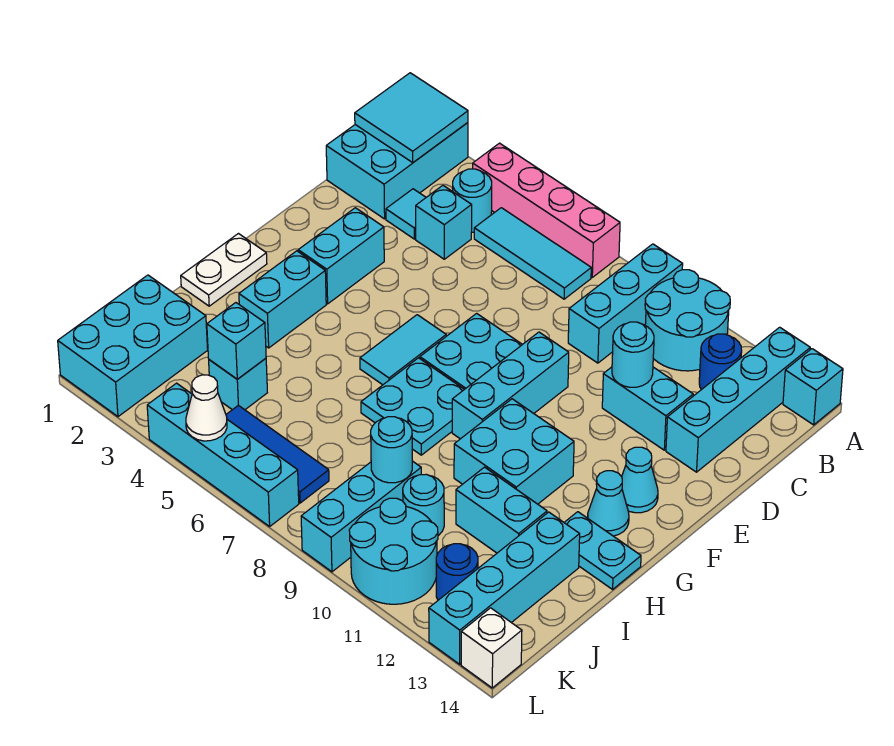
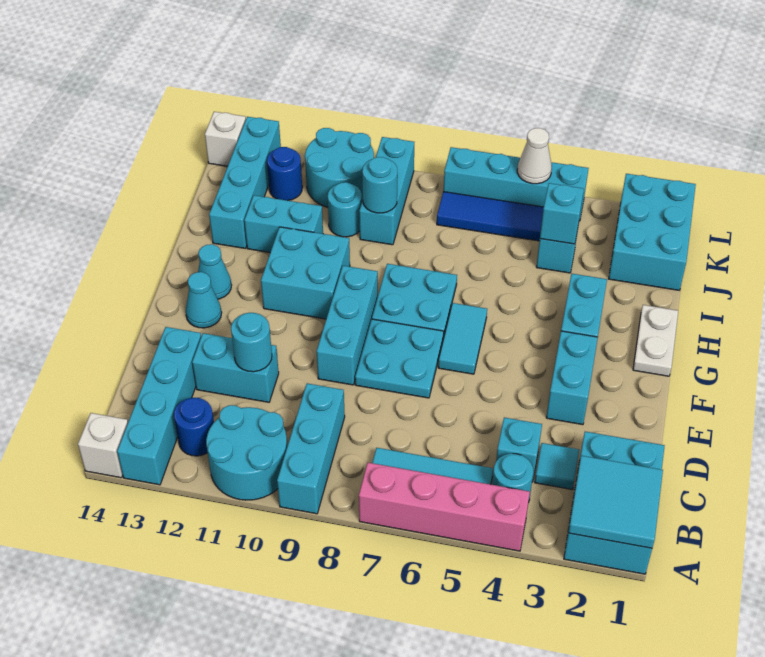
cyan brick A14 level 1 -> white brick A14 level 1
cyan plate H13:H14 level 1 -> none

